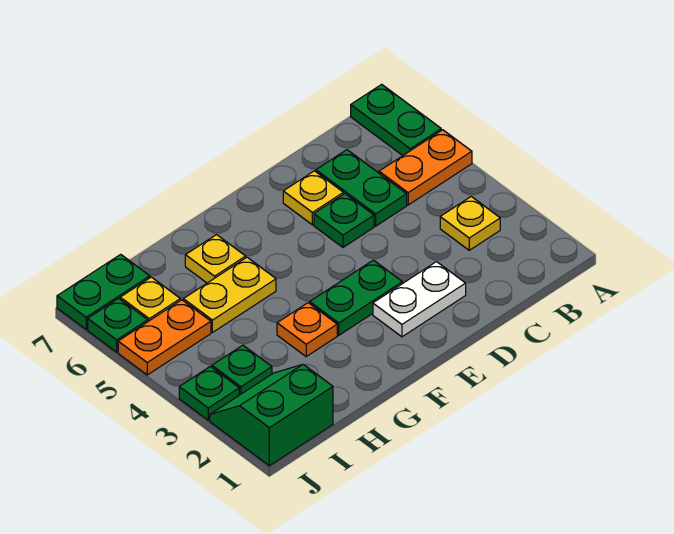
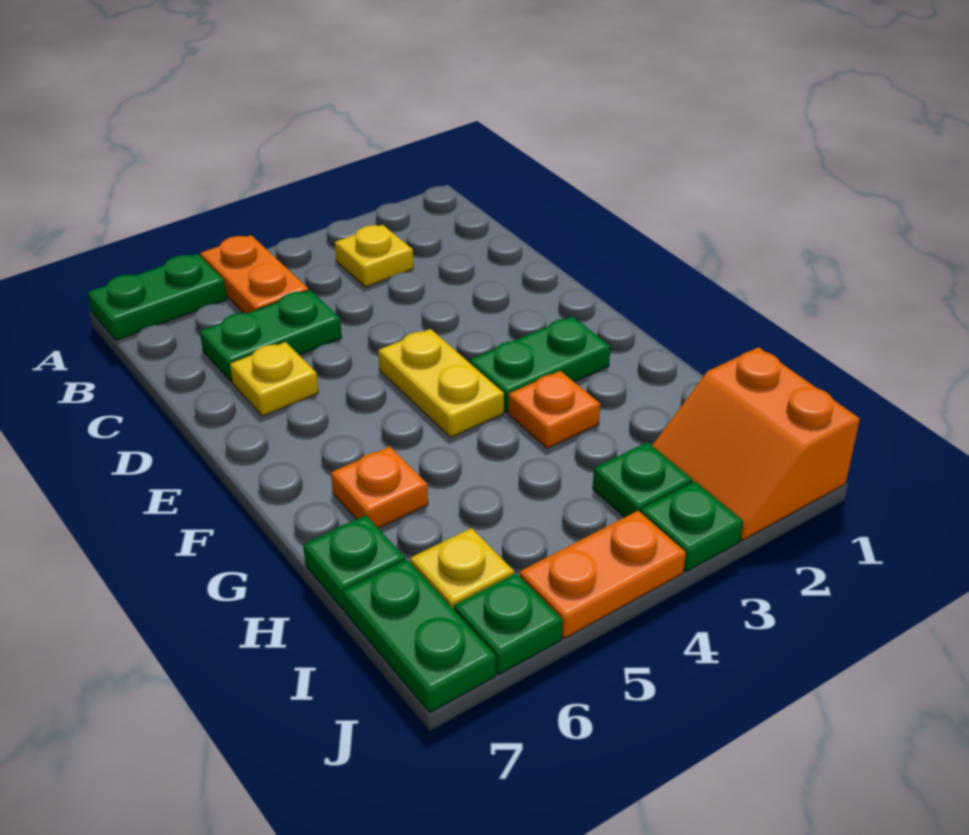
white plate D2:E2 level 1 -> none
green plate D5 level 1 -> green plate H7 level 1
green plate E3:F3 level 1 -> green plate F2:F3 level 1
yellow plate G5:H5 level 1 -> yellow plate E4:F4 level 1
yellow plate G6 level 1 -> orange plate G6 level 1
green slope I1:J2 level 1 top 1 -> orange slope I1:J2 level 1 top 1
orange plate I5:J5 level 1 -> orange plate J4:J5 level 1

